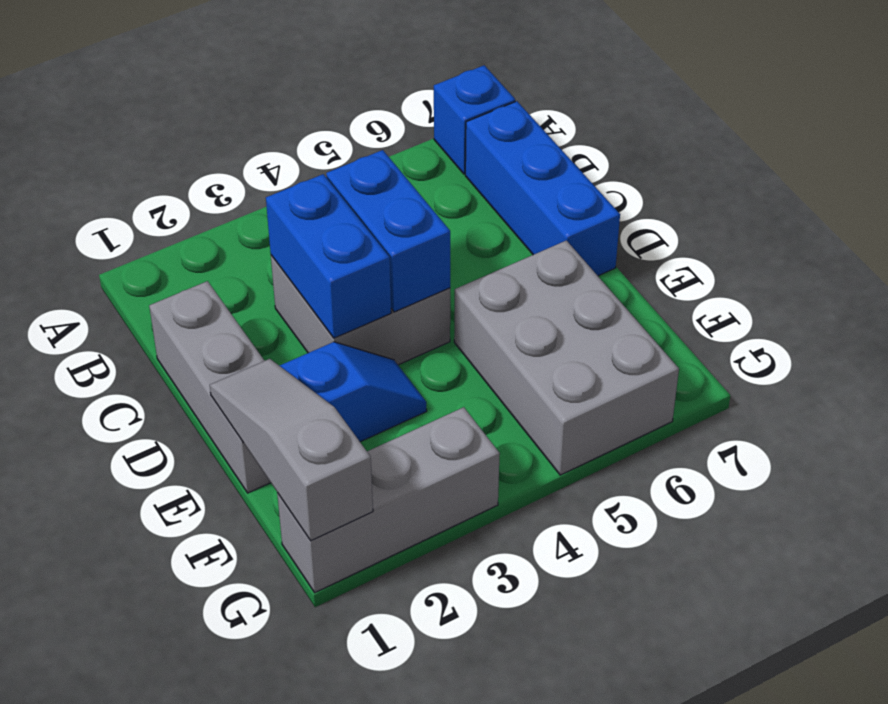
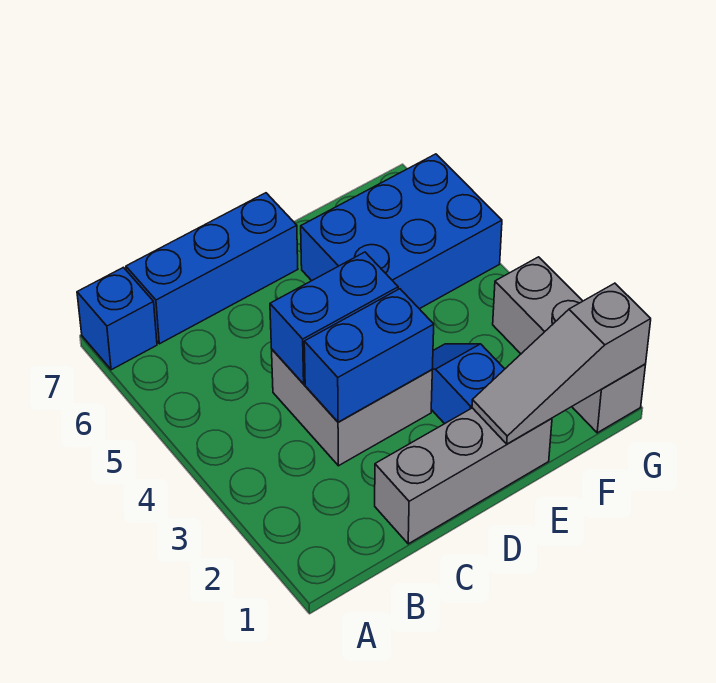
grey brick E5:G6 level 1 -> blue brick E5:G6 level 1

